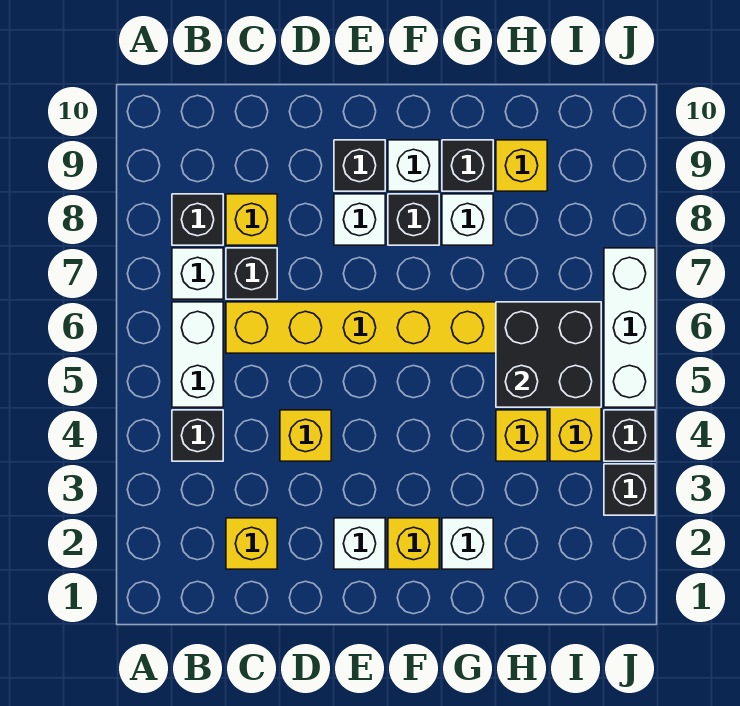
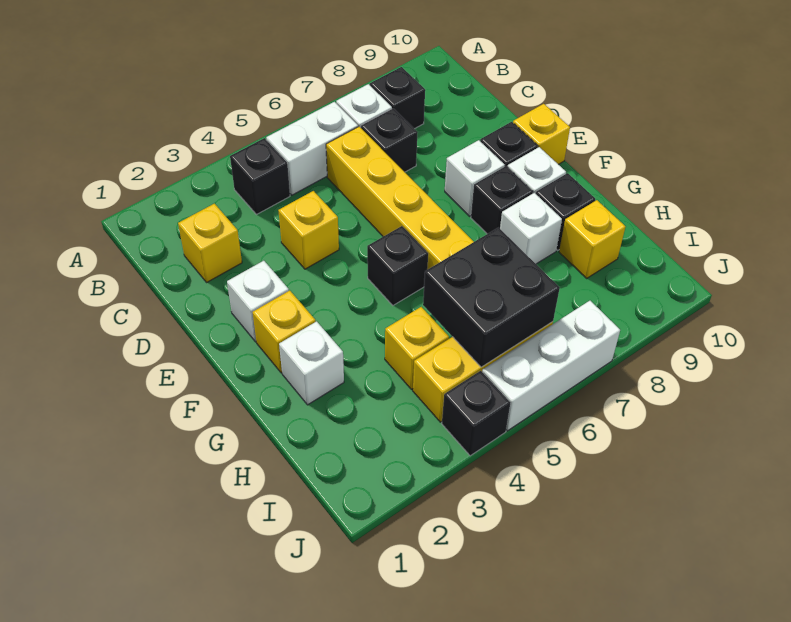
yellow brick C8 level 1 -> yellow brick E10 level 1
black brick J3 level 1 -> black brick F5 level 1

